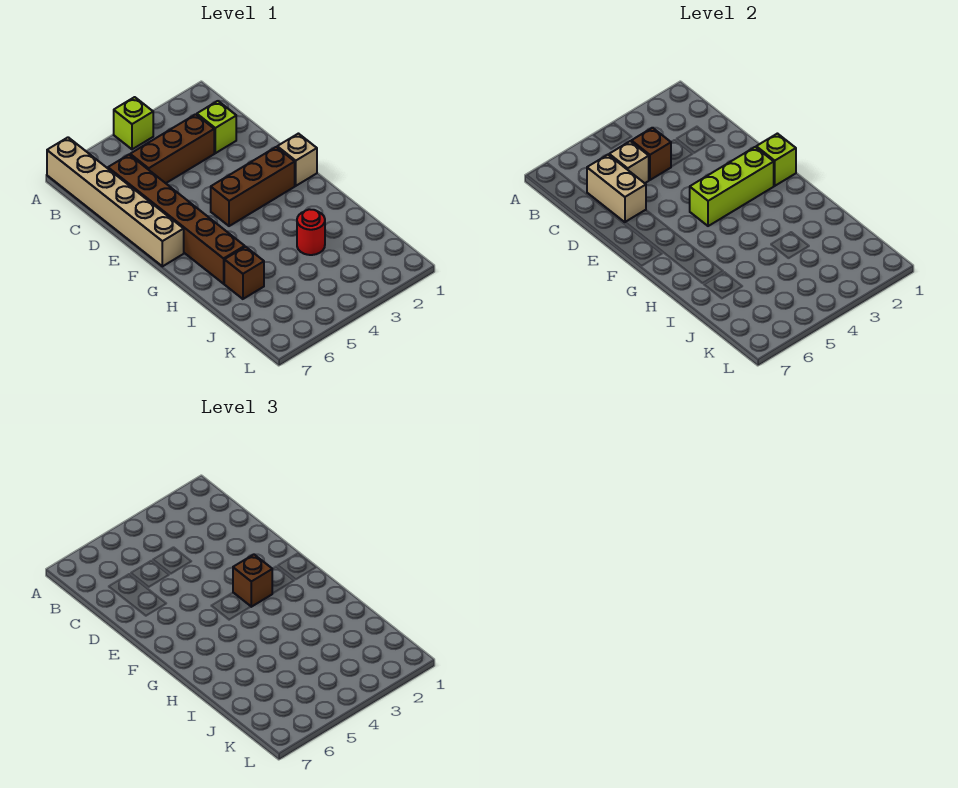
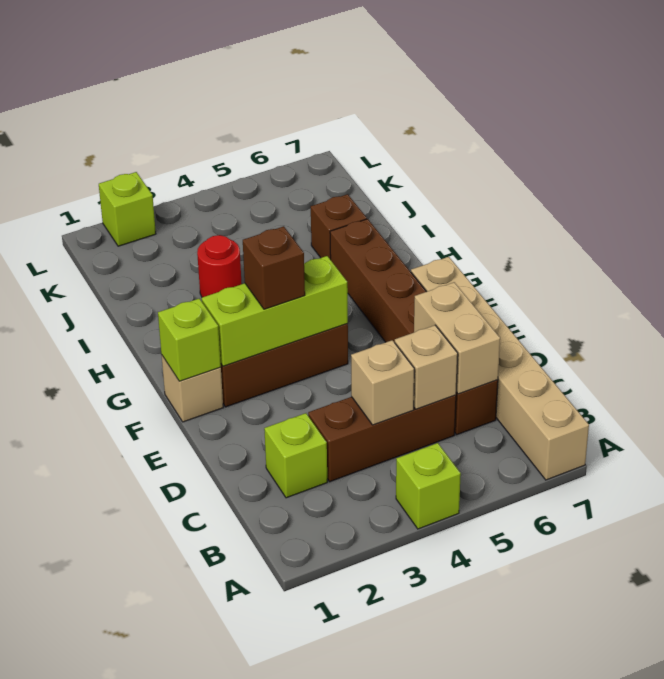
brown brick C4 level 2 -> tan brick C4 level 2
none -> lime brick L2 level 1

